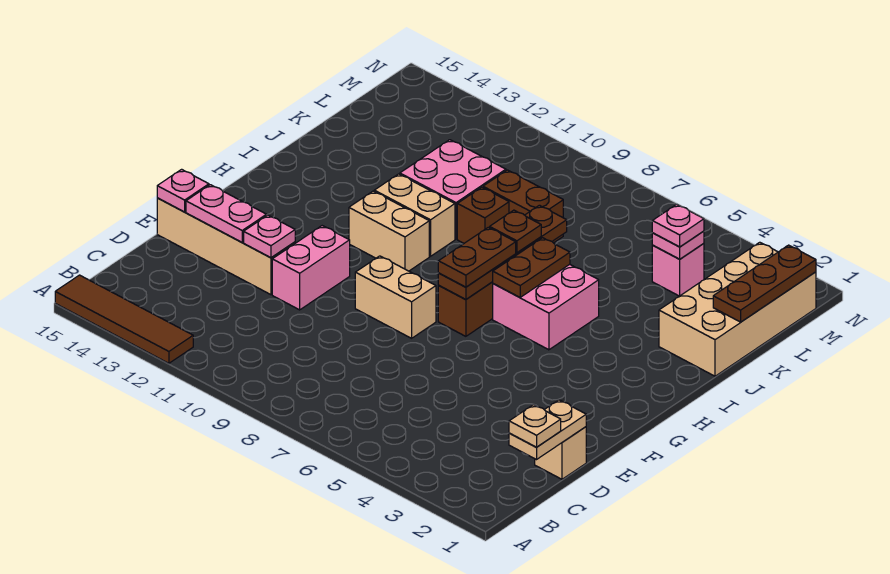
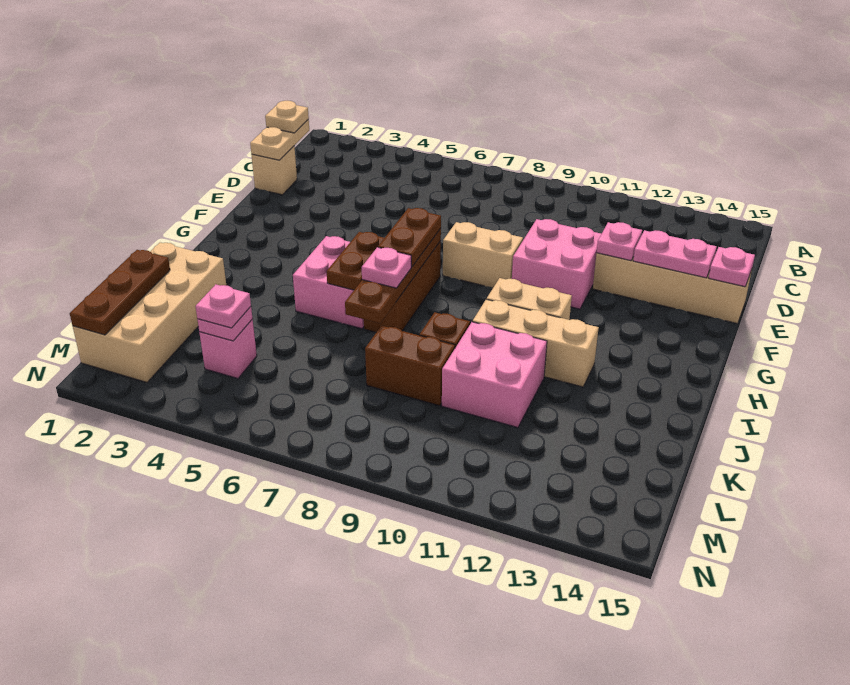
brown tile A12:A15 level 1 -> none
pink brick E11:F11 level 1 -> pink brick E10:F11 level 1
brown plate I7 level 3 -> pink plate I7 level 3
tan brick I10:I11 level 1 -> tan brick I10:I12 level 1

